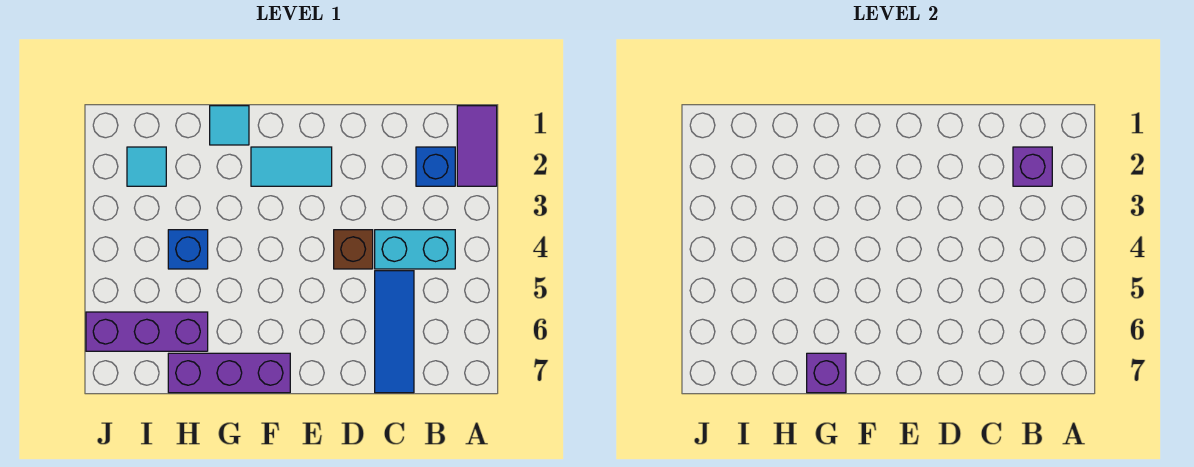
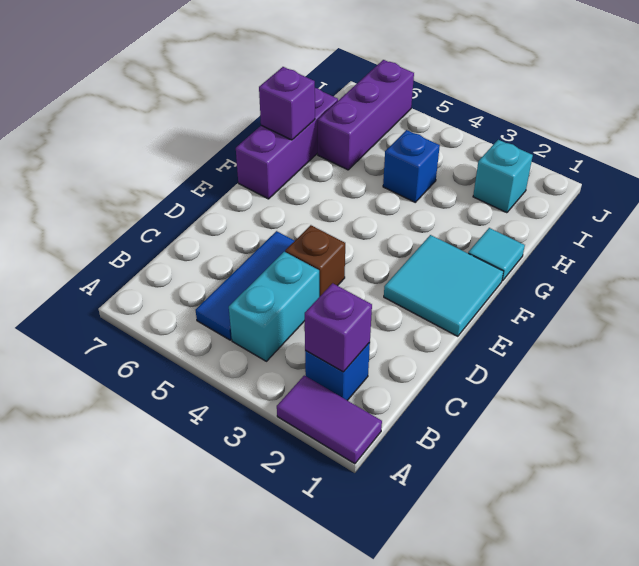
blue tile C5:C7 level 1 -> blue tile B5:D5 level 1
cyan tile E2:F2 level 1 -> cyan tile E1:F2 level 1
cyan tile I2 level 1 -> cyan brick I2 level 1

